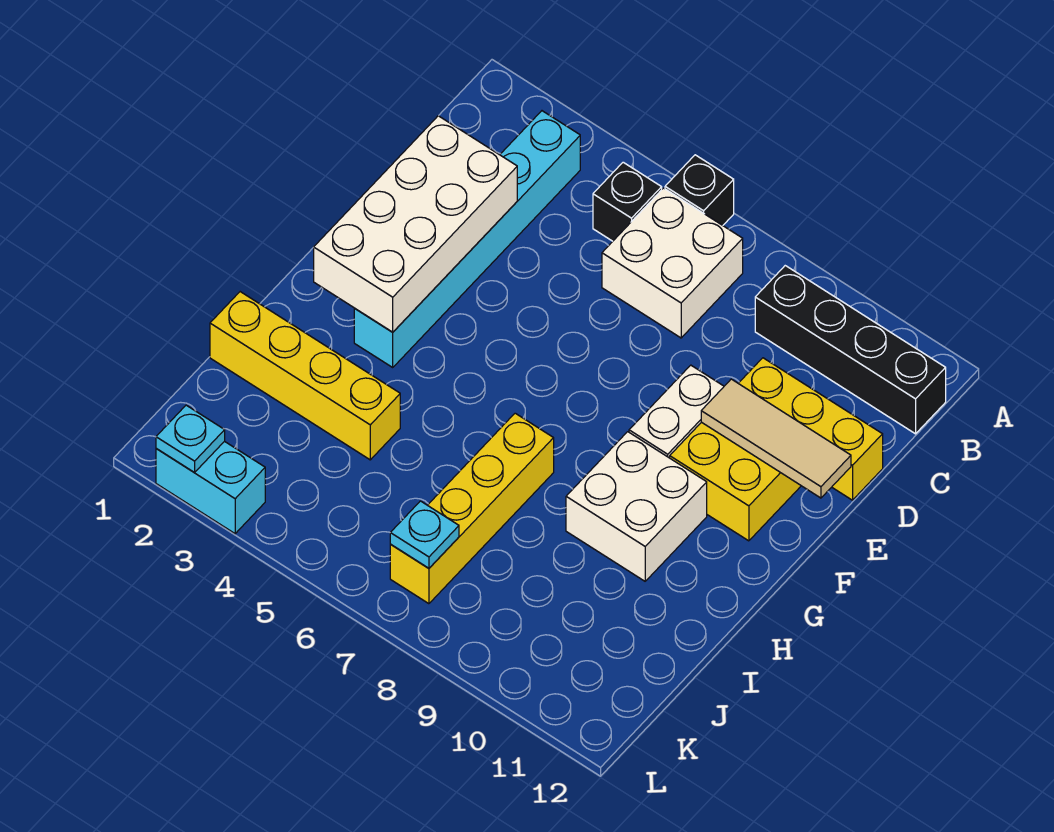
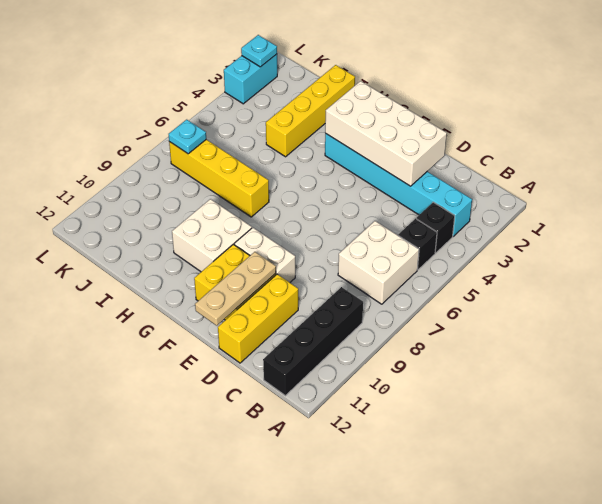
black brick A6 level 1 -> black brick B4 level 1
tan tile E10:E12 level 2 -> tan plate E10:E12 level 2

